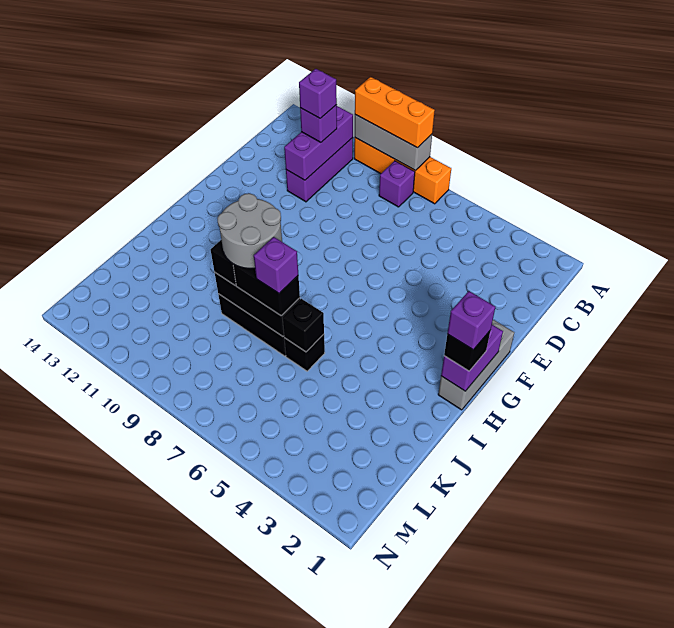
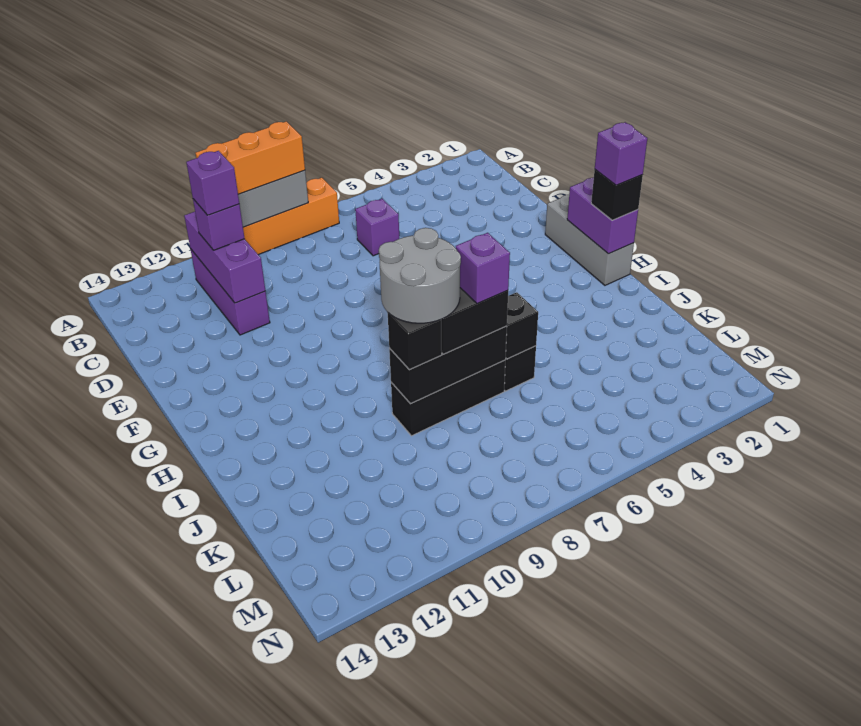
purple brick B8 level 1 -> purple brick C6 level 1

